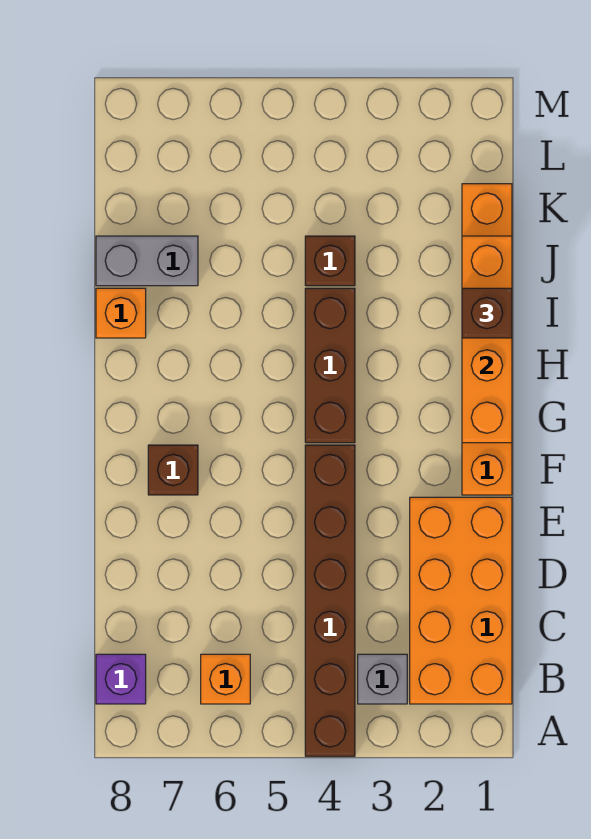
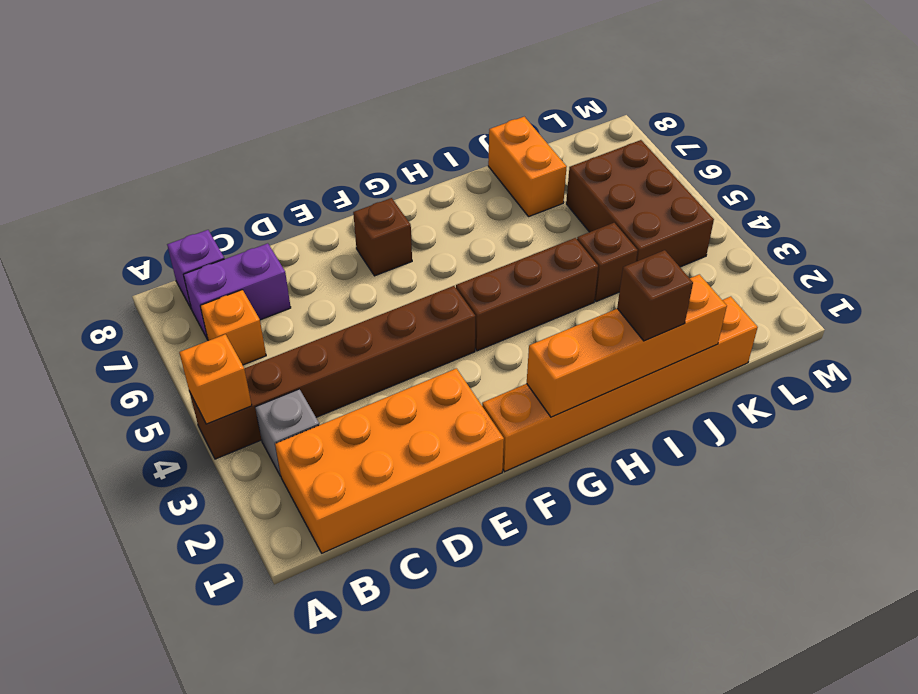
none -> purple brick B7:C7 level 1
orange brick I8 level 1 -> orange brick A4 level 2
grey brick J7:J8 level 1 -> orange brick J7:J8 level 1
none -> brown brick K4:L6 level 1

